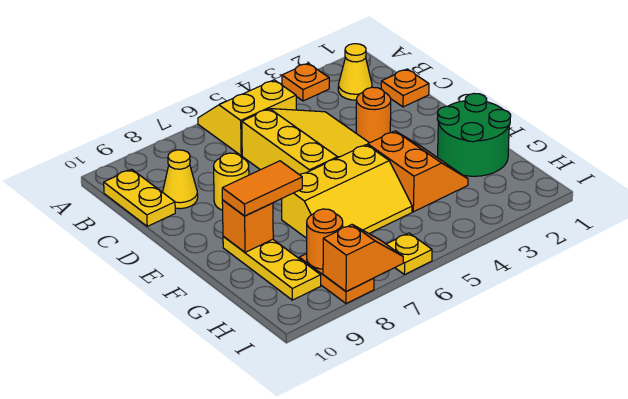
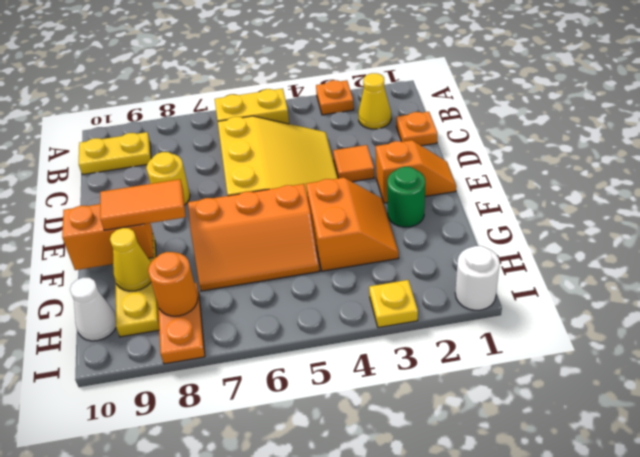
yellow plate B10:C10 level 1 -> yellow plate B9:B10 level 1
yellow cone C9 level 1 -> yellow cone G9 level 2
orange round brick D3 level 1 -> orange tile D3 level 1
green round brick F1:G2 level 1 -> green round brick F2 level 1
yellow slope F5:G7 level 1 top F -> orange slope F5:G7 level 1 top F
orange brick F9 level 2 -> orange brick F9:F10 level 2
none -> white cone H10 level 1
none -> white round brick I1 level 1
yellow plate I6 level 1 -> yellow plate I3 level 1
orange slope I7:I8 level 2 top 8 -> orange slope E1:E2 level 1 top 2

